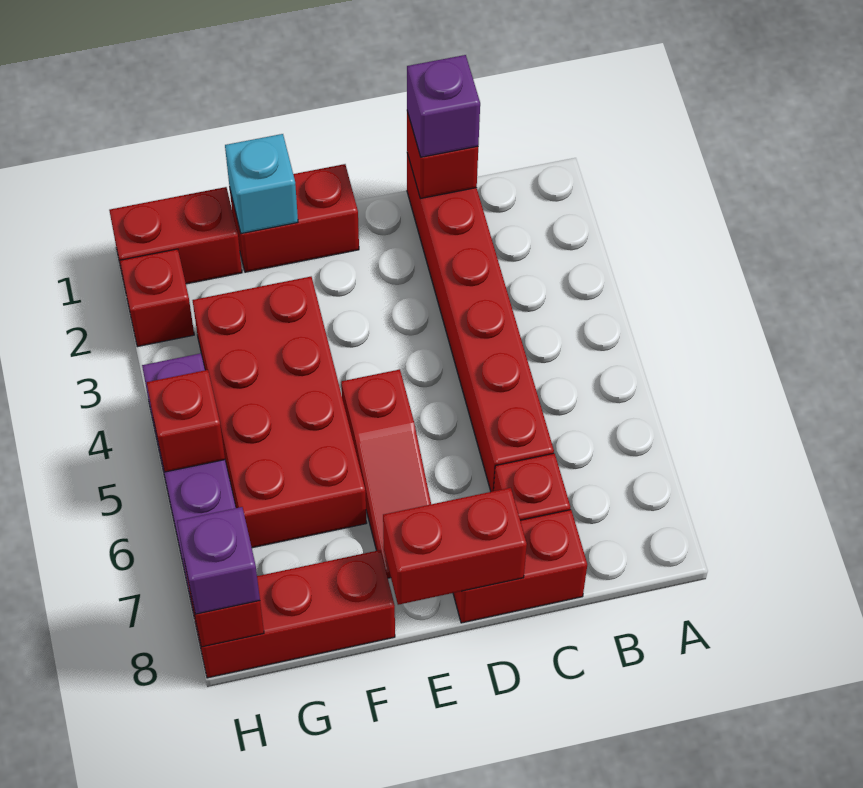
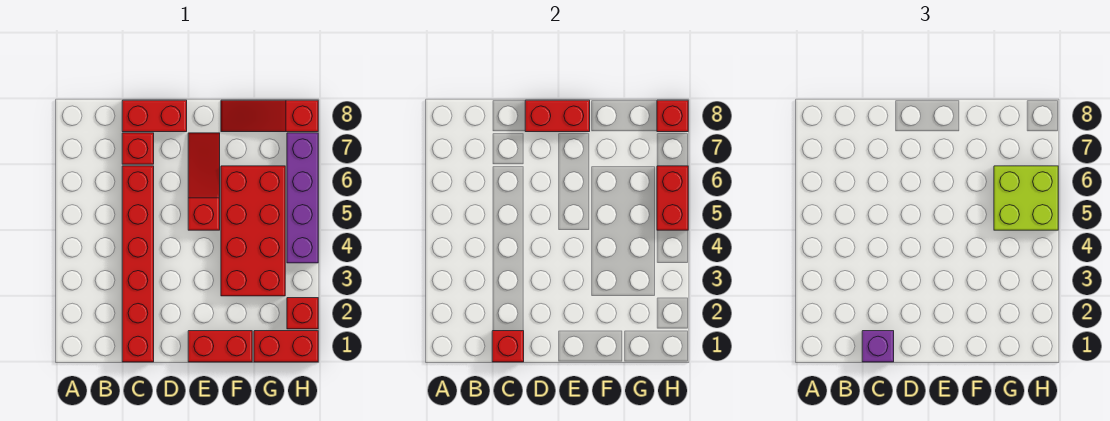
cyan brick F1 level 2 -> none
red brick F8:H8 level 1 -> red slope F8:H8 level 1 top H
none -> lime brick G5:H6 level 3
red brick H5 level 2 -> red brick H5:H6 level 2
purple brick H8 level 3 -> none

